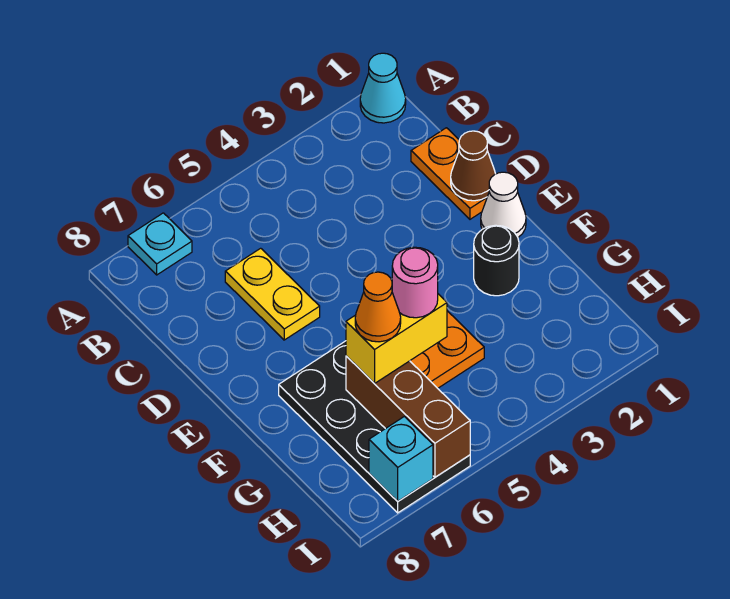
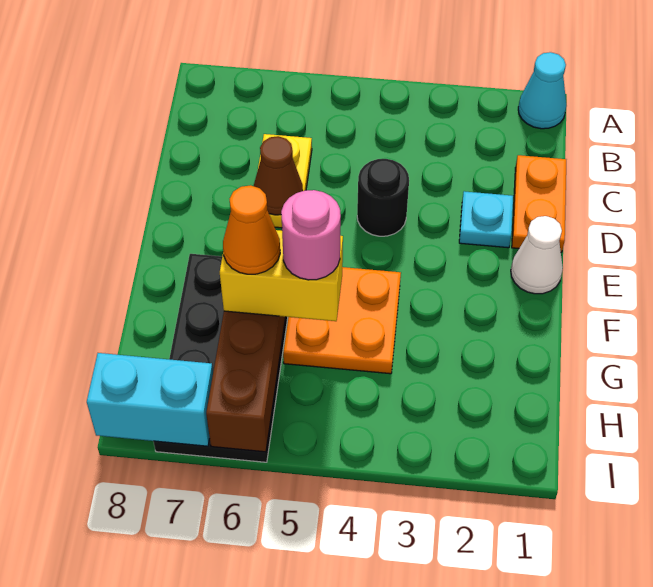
cyan plate A7 level 1 -> cyan plate D2 level 1
brown cone D1 level 2 -> brown cone D6 level 2
black round brick F2 level 1 -> black round brick D4 level 1
cyan brick I7 level 2 -> cyan brick I7:I8 level 2

